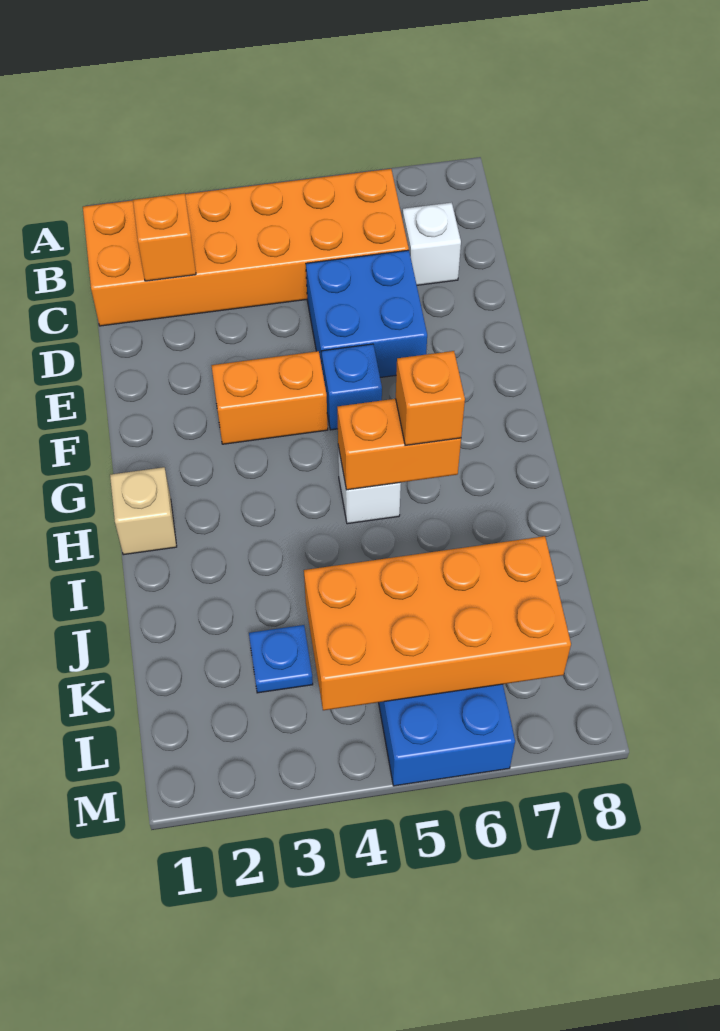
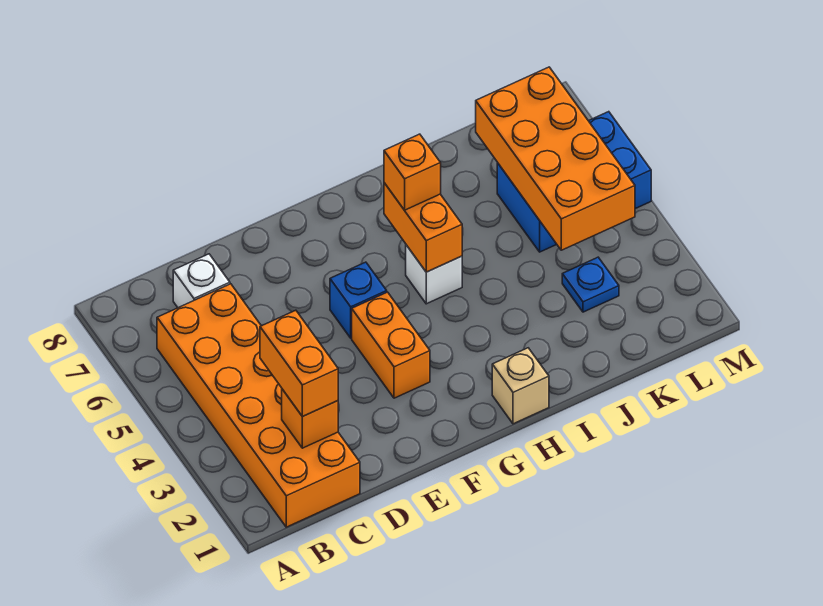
none -> orange brick C2:C3 level 3
blue brick D5:E6 level 1 -> none

